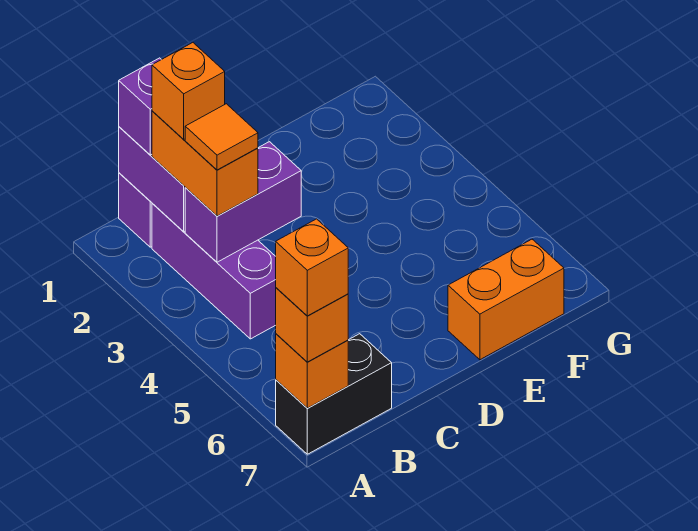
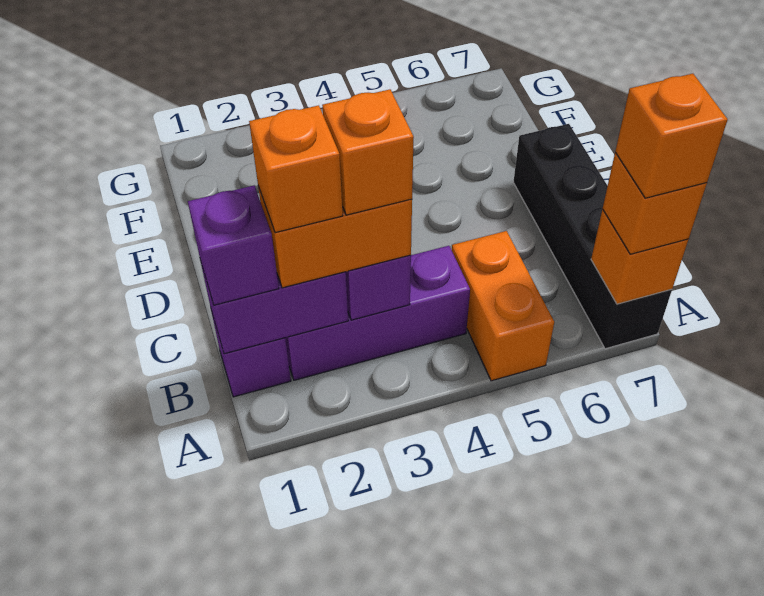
black brick A7:B7 level 1 -> black brick A7:D7 level 1
orange tile B3 level 4 -> orange brick B3 level 4
orange brick E7:F7 level 1 -> orange brick A5:B5 level 1

